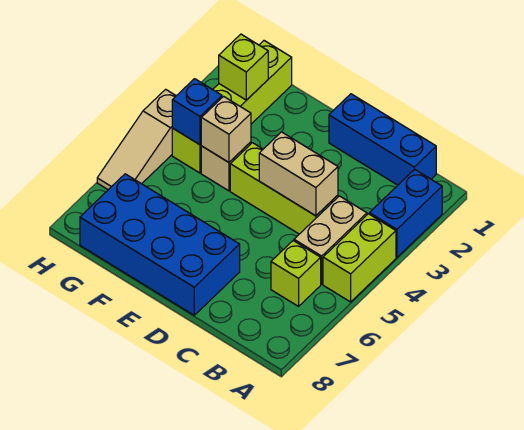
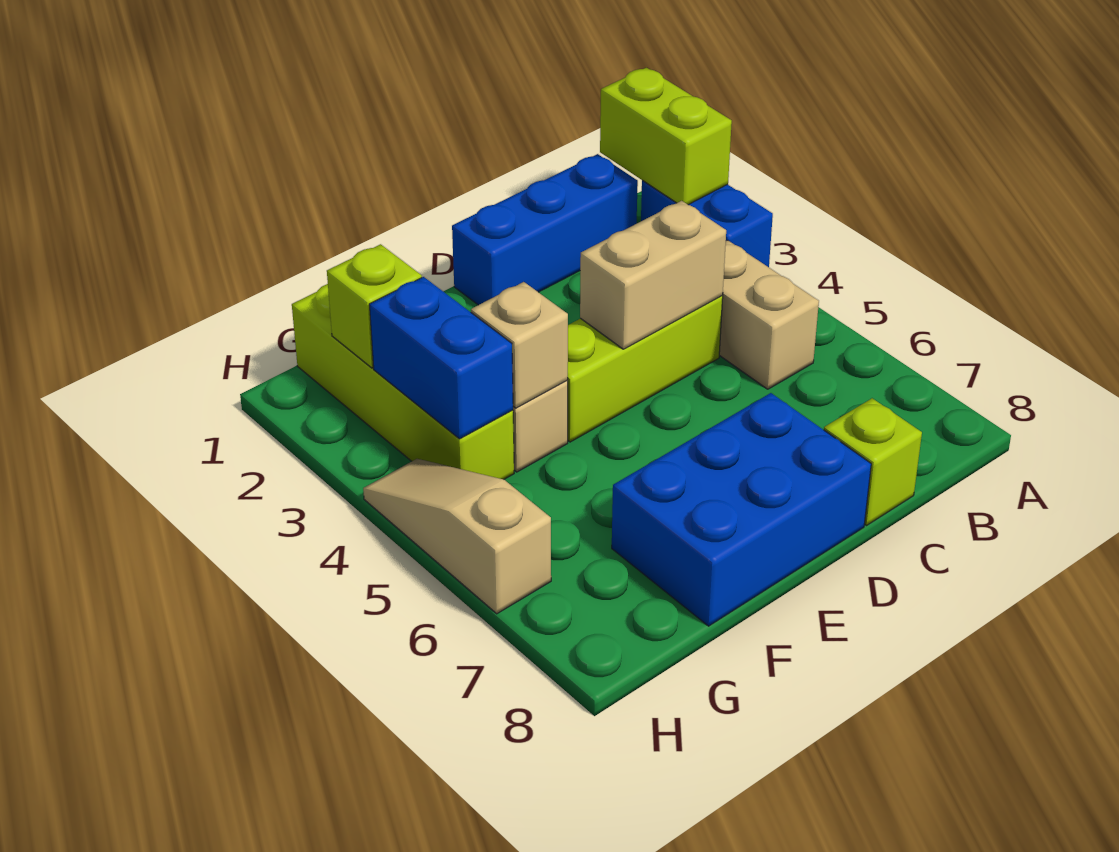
lime brick A4:A5 level 1 -> lime brick A1:A2 level 2
lime brick B6 level 1 -> lime brick C8 level 1
blue brick D7:G8 level 1 -> blue brick D7:F8 level 1
blue brick G4 level 2 -> blue brick G3:G4 level 2
tan slope H4:H6 level 1 top 4 -> tan slope H4:H6 level 1 top 6

